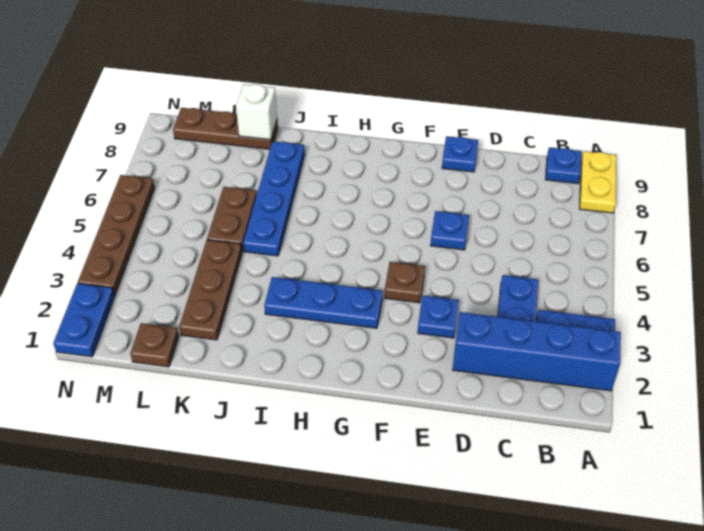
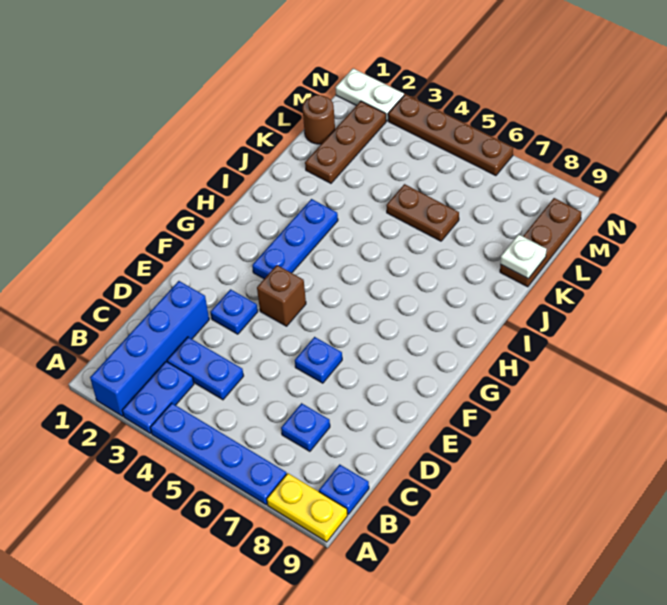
blue plate E9 level 1 -> blue plate C7 level 1
brown plate F4 level 1 -> brown brick F4 level 1
blue plate J5:J8 level 1 -> blue plate A4:A7 level 1
brown plate K2:K4 level 1 -> brown plate K2:M2 level 1
white brick K9 level 2 -> white plate K9 level 2
brown plate L1 level 1 -> brown round brick L1 level 1
blue plate N1:N2 level 1 -> white plate N1:N2 level 1

